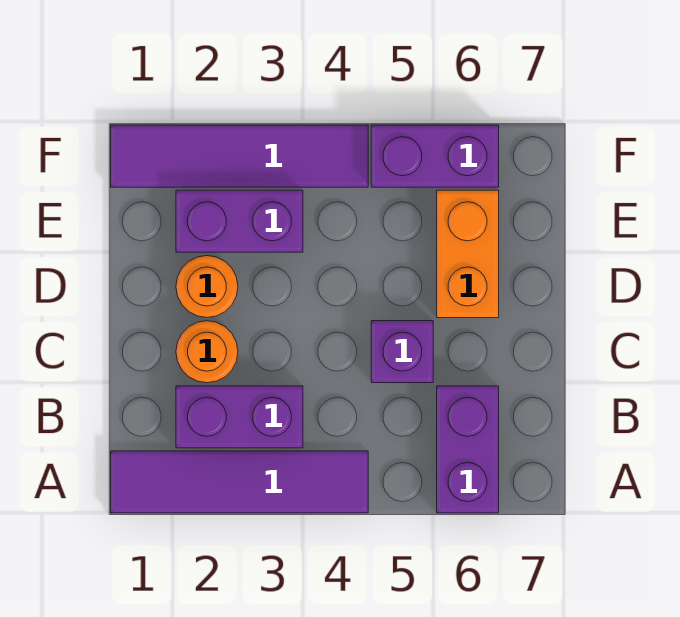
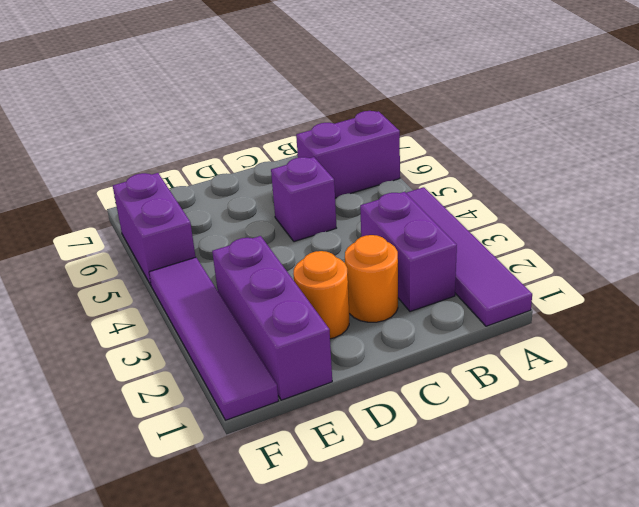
orange brick D6:E6 level 1 -> none
purple brick E2:E3 level 1 -> purple brick E1:E3 level 1

